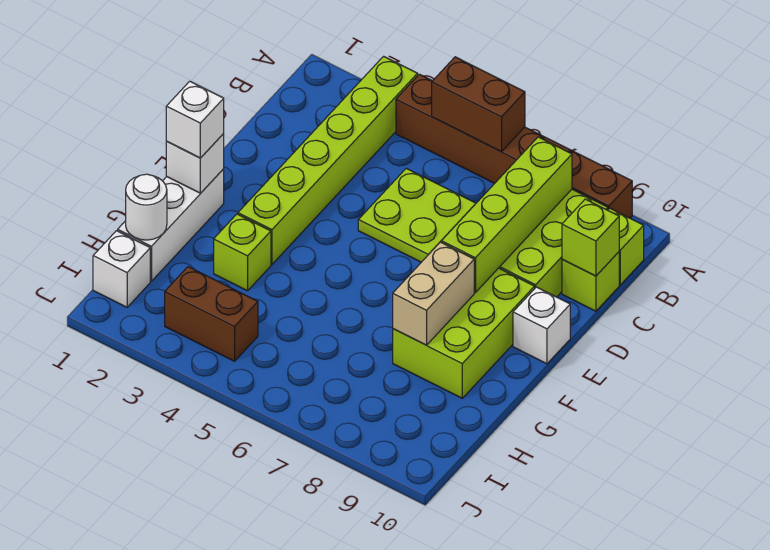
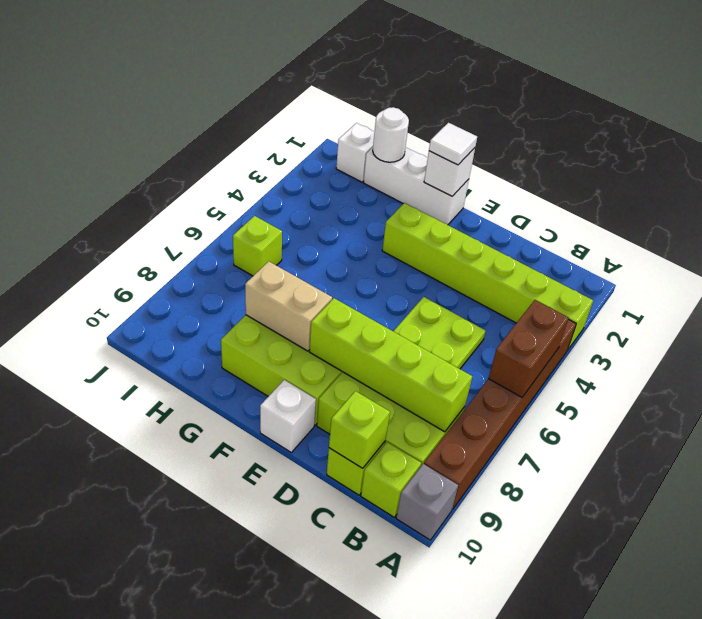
none -> grey brick A10 level 1
white brick F1 level 3 -> white tile F1 level 3
lime brick G3 level 1 -> lime brick I6 level 1
brown brick I3:I4 level 1 -> none

